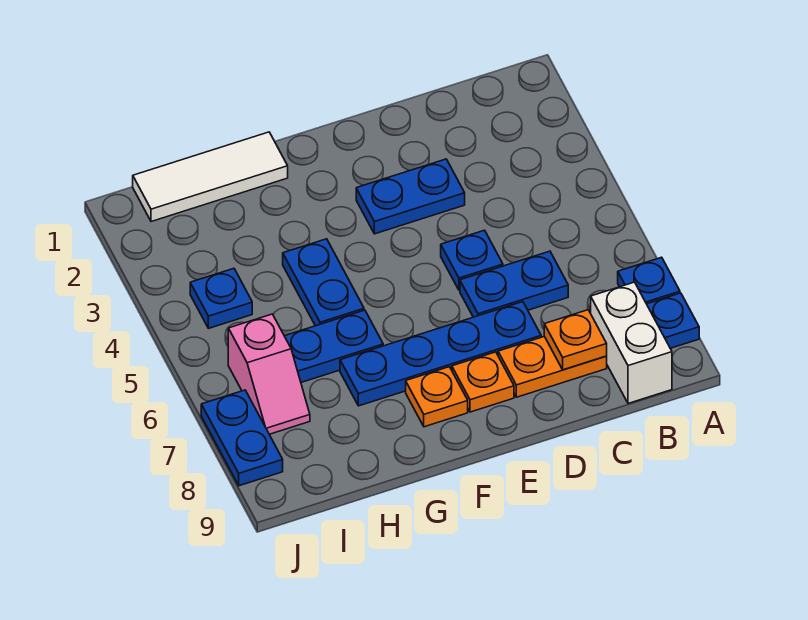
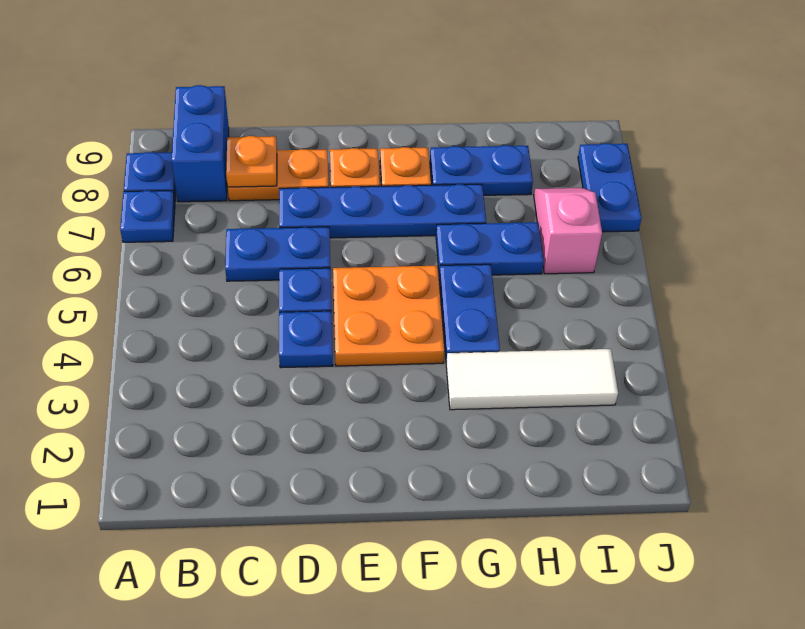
white brick B8:B9 level 1 -> blue brick B8:B9 level 1
blue plate D3:E3 level 1 -> blue plate G8:H8 level 1
none -> orange plate E4:F5 level 1
white tile G1:I1 level 1 -> white tile G3:I3 level 1
blue plate I4 level 1 -> blue plate D4 level 1

